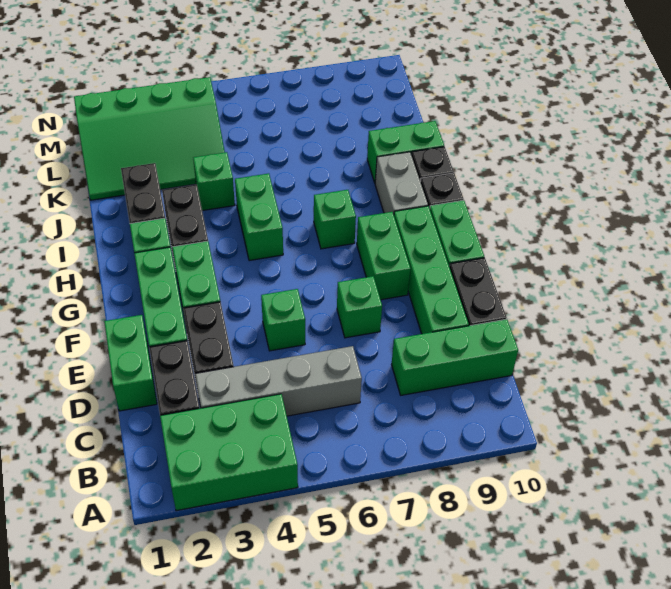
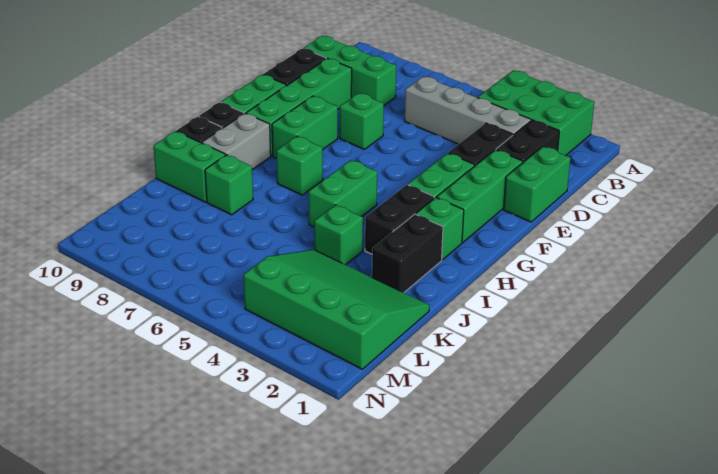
green brick E5 level 1 -> green brick J8 level 1

